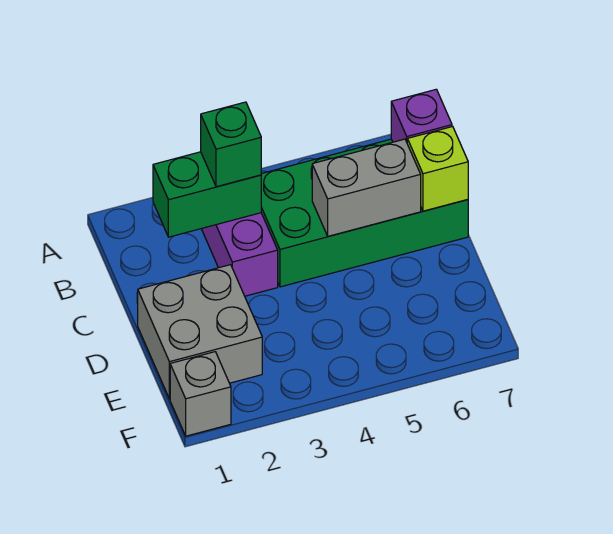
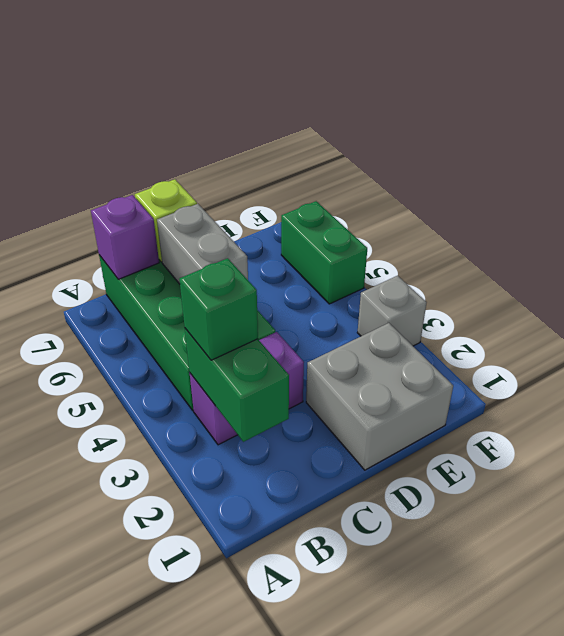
grey brick F1 level 1 -> grey brick F3 level 1
none -> green brick F5:F6 level 1

